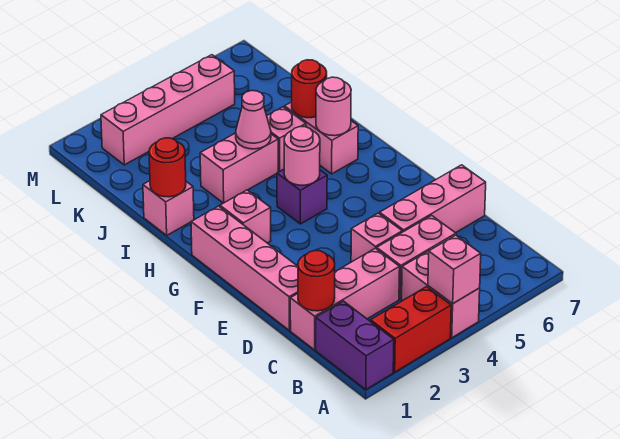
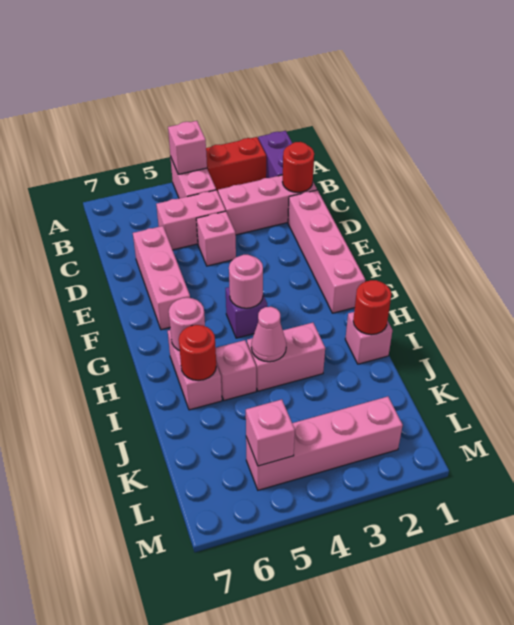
pink brick D5:D7 level 1 -> pink brick D6:F6 level 1
pink brick G2 level 1 -> pink brick L5 level 2

